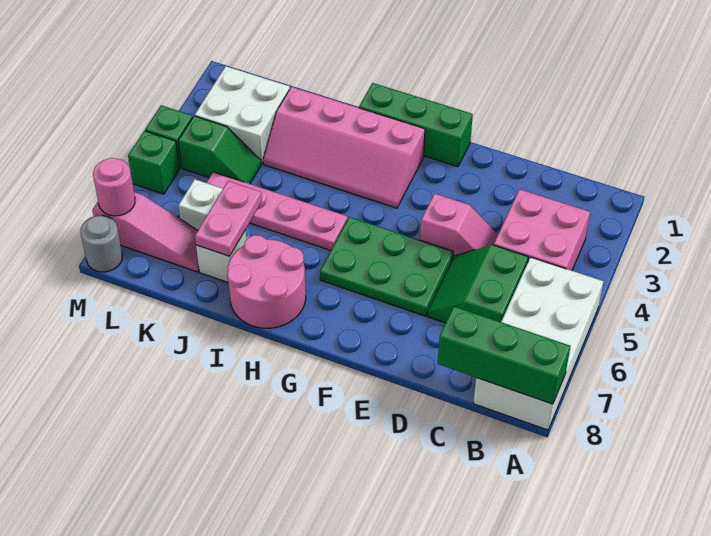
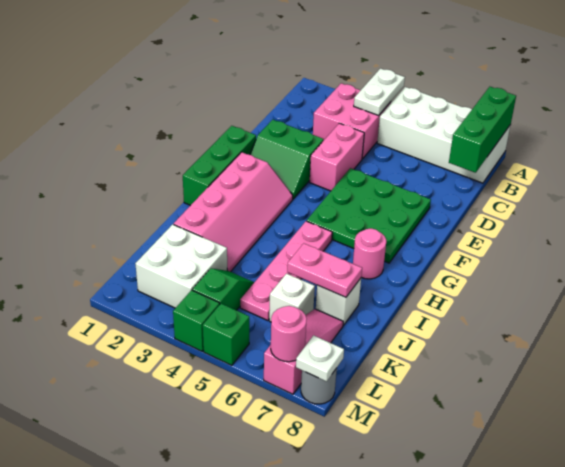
none -> white plate A4:B4 level 2
green slope C5:D6 level 1 top C -> green slope E2:F3 level 1 top E
pink slope D4:E4 level 1 top E -> pink brick D4:E4 level 1
green plate E5:G6 level 1 -> green plate E5:G7 level 1
pink round brick H7:I8 level 1 -> pink round brick H7 level 1
none -> white plate M8 level 2

